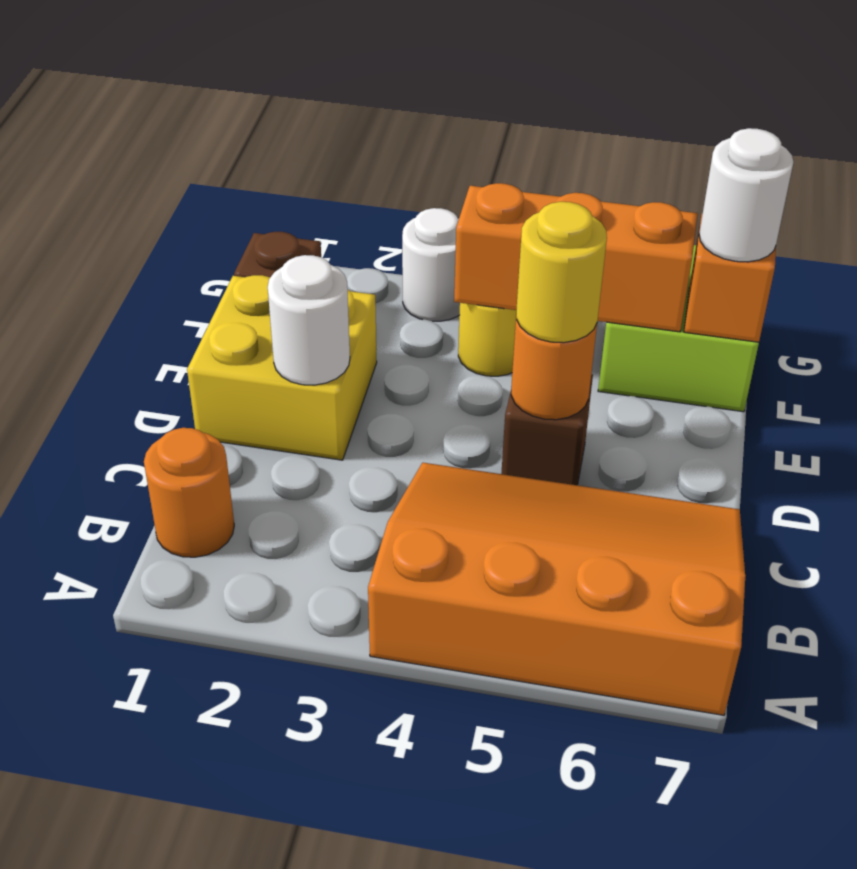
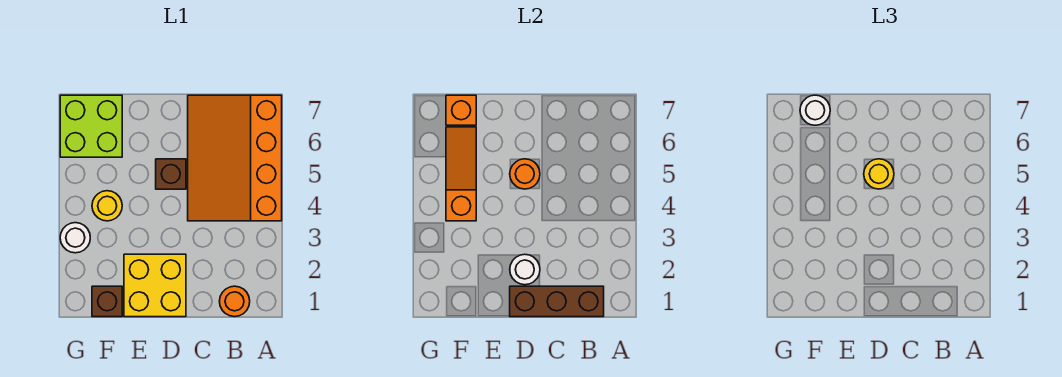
none -> brown brick B1:D1 level 2
orange brick F4:F6 level 2 -> orange slope F4:F6 level 2 top 4

